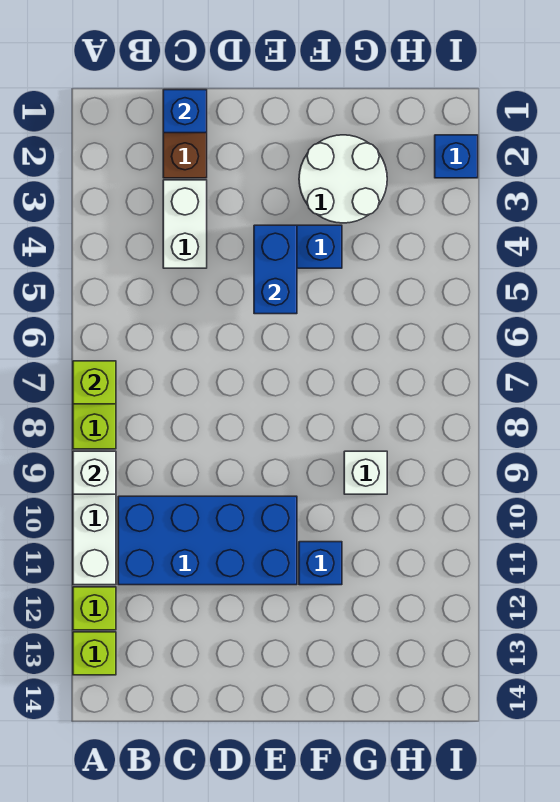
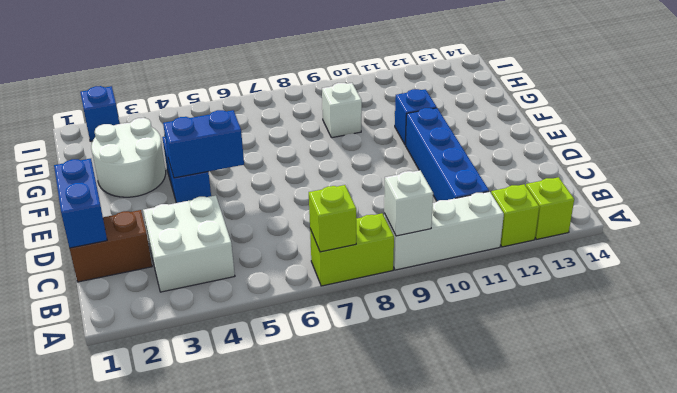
blue brick B10:E11 level 1 -> blue brick B11:E11 level 1
blue brick C1 level 2 -> blue brick C1:D1 level 2
white brick C3:C4 level 1 -> white brick B3:C4 level 1

